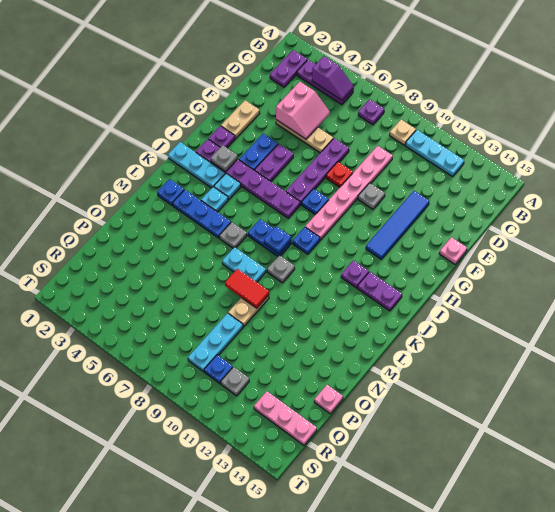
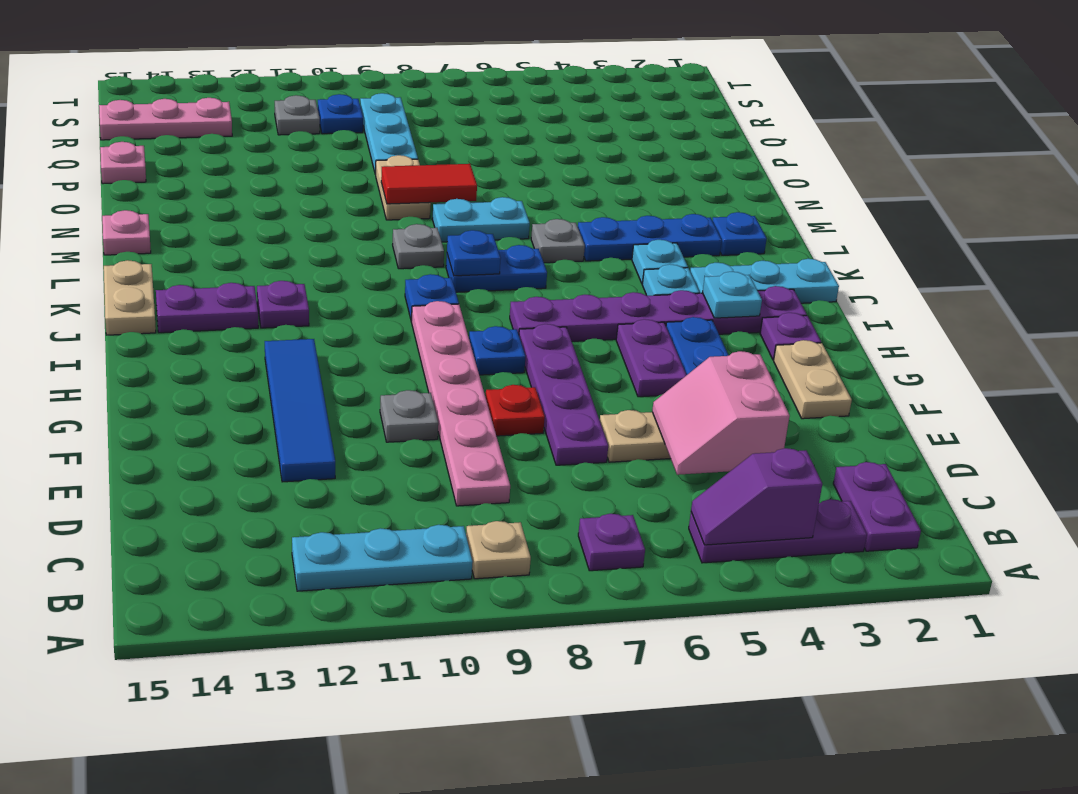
pink plate F15 level 1 -> pink plate M15 level 1
grey plate I3 level 2 -> cyan plate I3 level 2
none -> tan plate J15:K15 level 1

